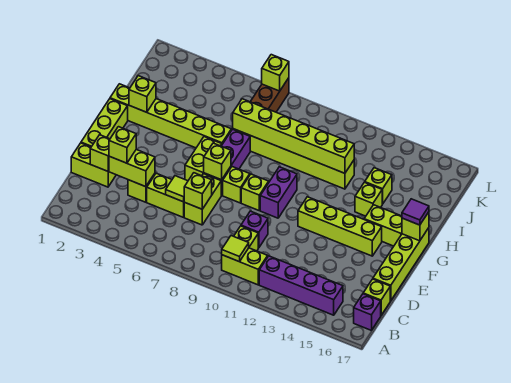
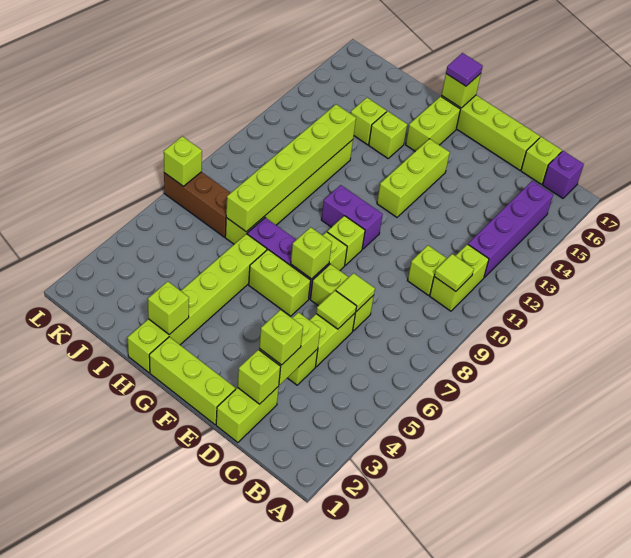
lime brick D7 level 2 -> lime tile D7 level 2
purple brick D10 level 1 -> none
lime brick F12:F15 level 1 -> lime brick F12:F14 level 1

